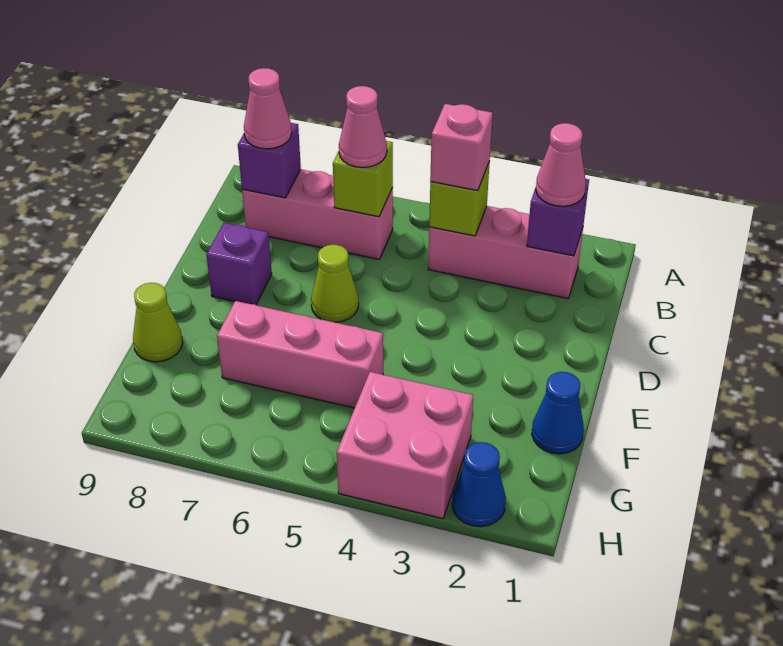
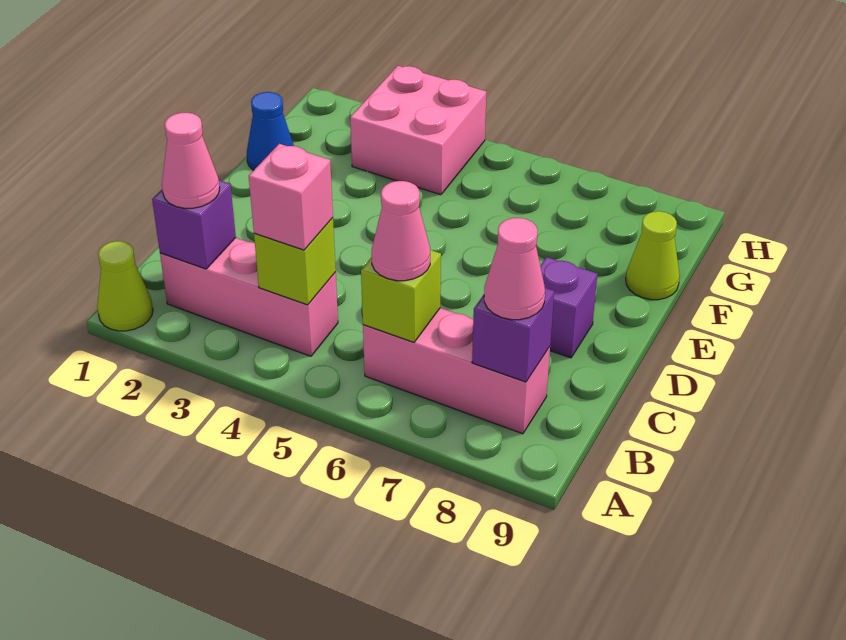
lime cone D6 level 1 -> lime cone A1 level 1
pink brick F5:F7 level 1 -> none
blue cone H2 level 1 -> none

